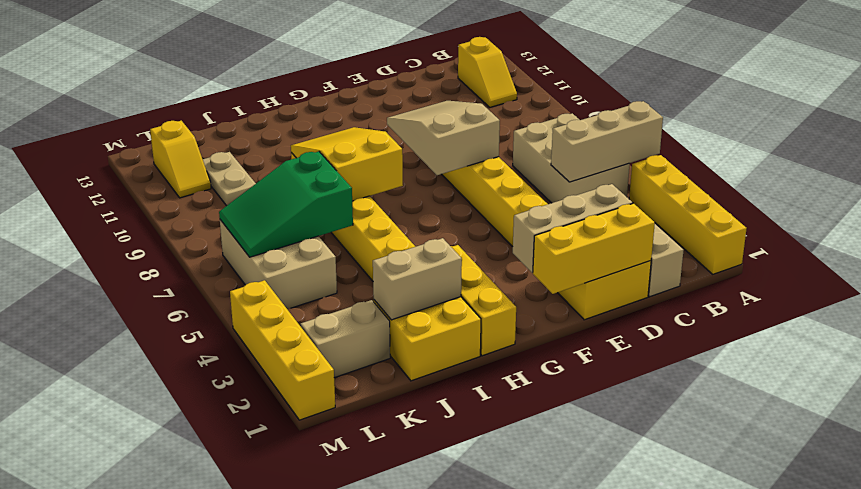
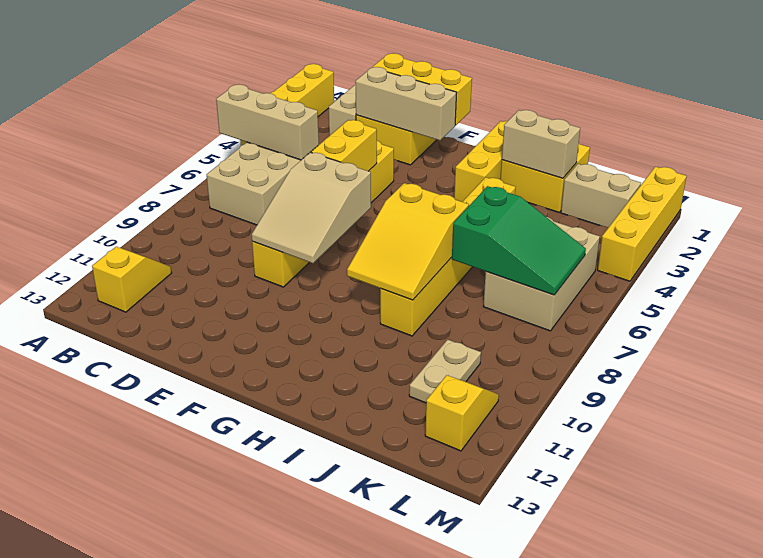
none -> yellow brick E5:E6 level 2

